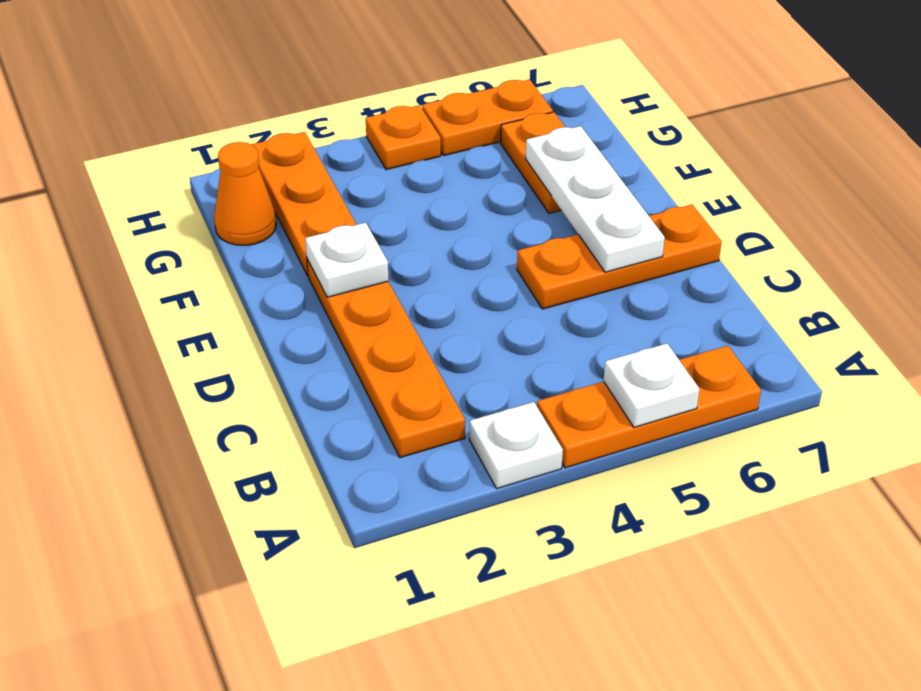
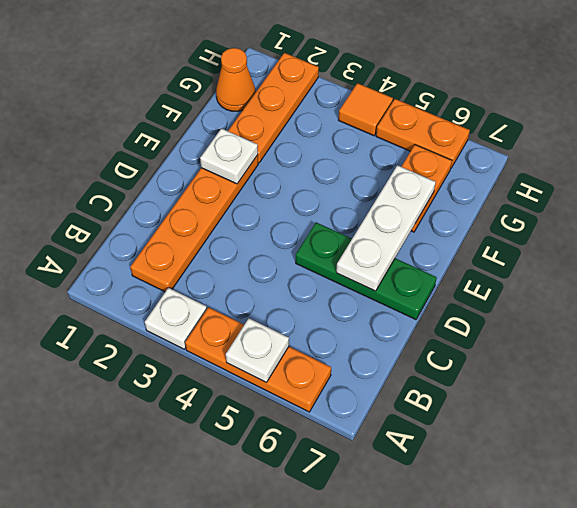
orange plate D5:D7 level 1 -> green plate D5:D7 level 1
orange plate H4 level 1 -> orange tile H4 level 1

